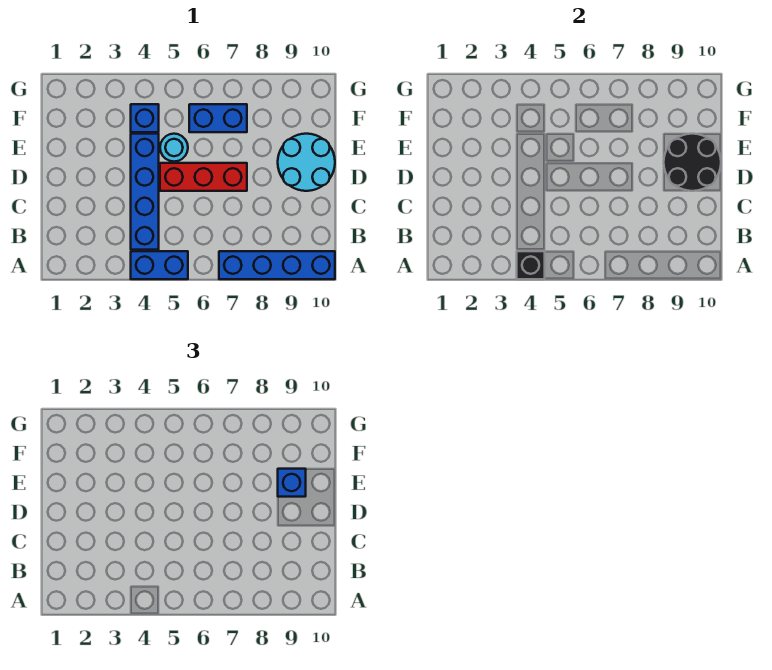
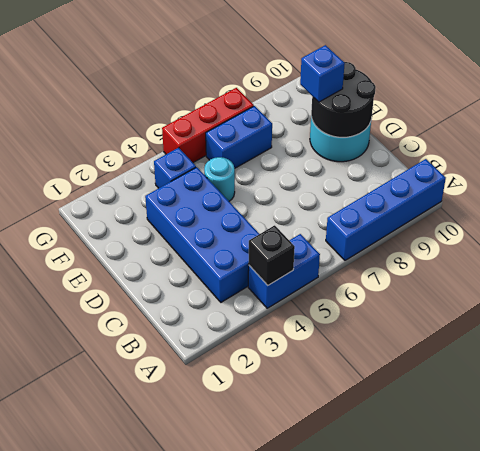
blue brick B4:E4 level 1 -> blue brick B3:E4 level 1
red brick D5:D7 level 1 -> red brick G5:G7 level 1

